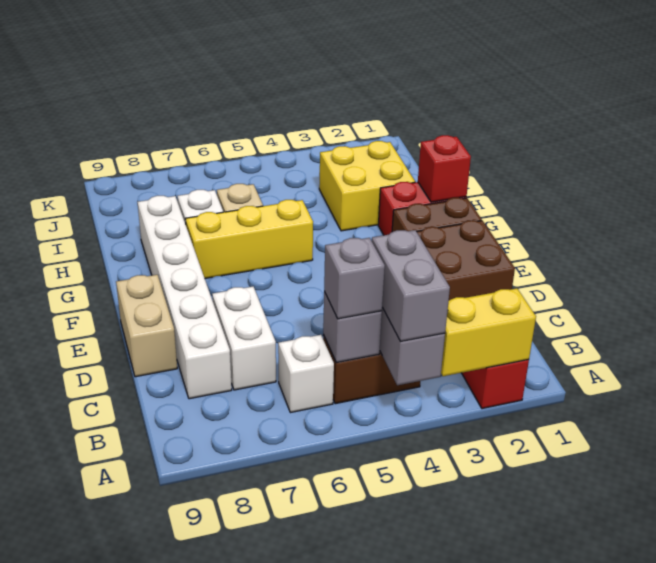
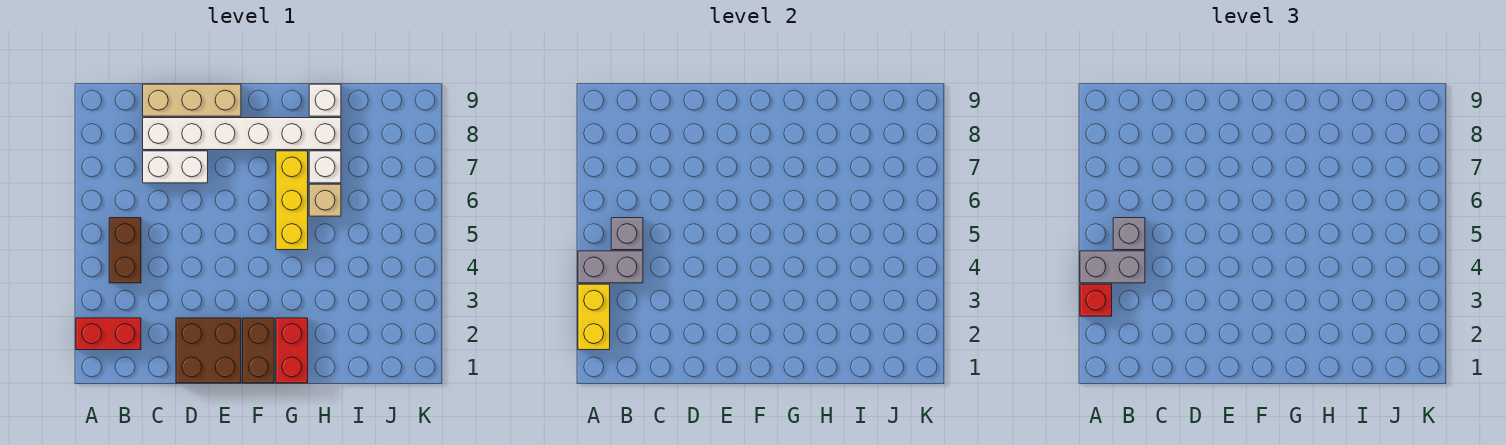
white brick B6 level 1 -> white brick H9 level 1
tan brick D9:E9 level 1 -> tan brick C9:E9 level 1
red brick G1 level 2 -> red brick A3 level 3
yellow brick H2:I3 level 1 -> none

